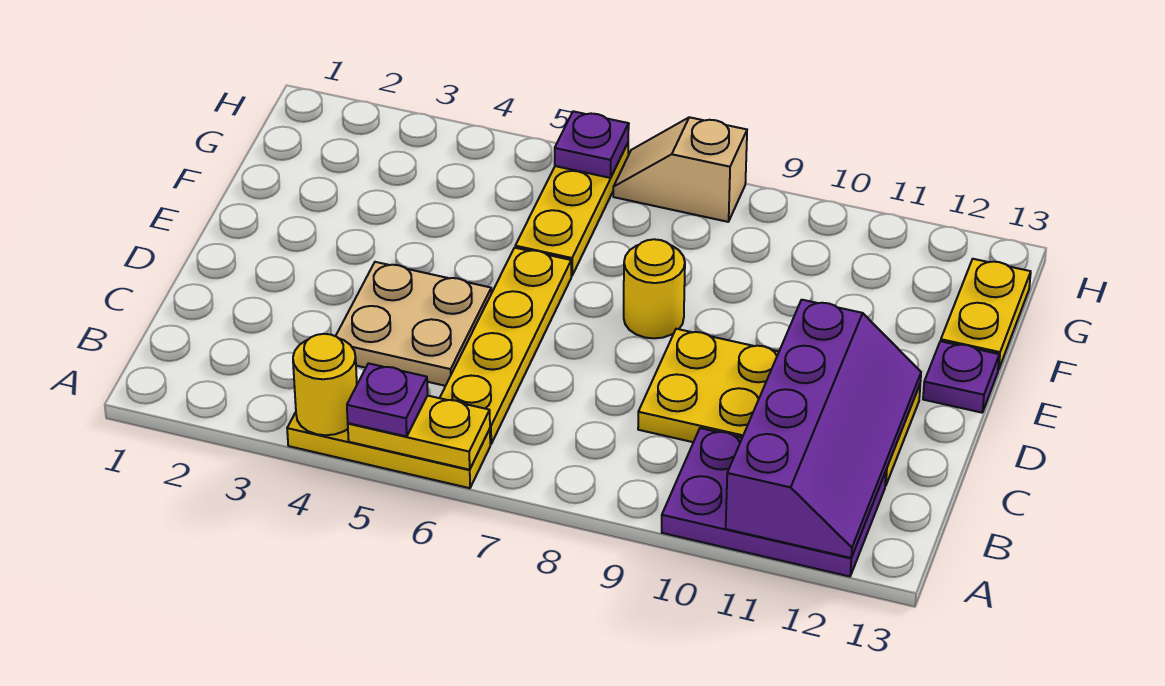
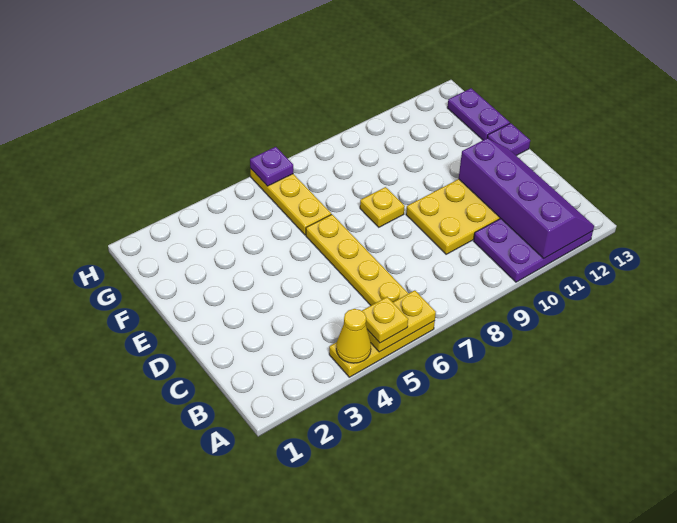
yellow round brick A4 level 2 -> yellow cone A4 level 2
purple plate A5 level 3 -> yellow plate A5 level 3
tan plate C4:D5 level 1 -> none
yellow round brick E8 level 1 -> yellow plate E8 level 1
yellow plate F13:G13 level 1 -> purple plate F13:G13 level 1
tan slope H7:H8 level 1 top 8 -> none

